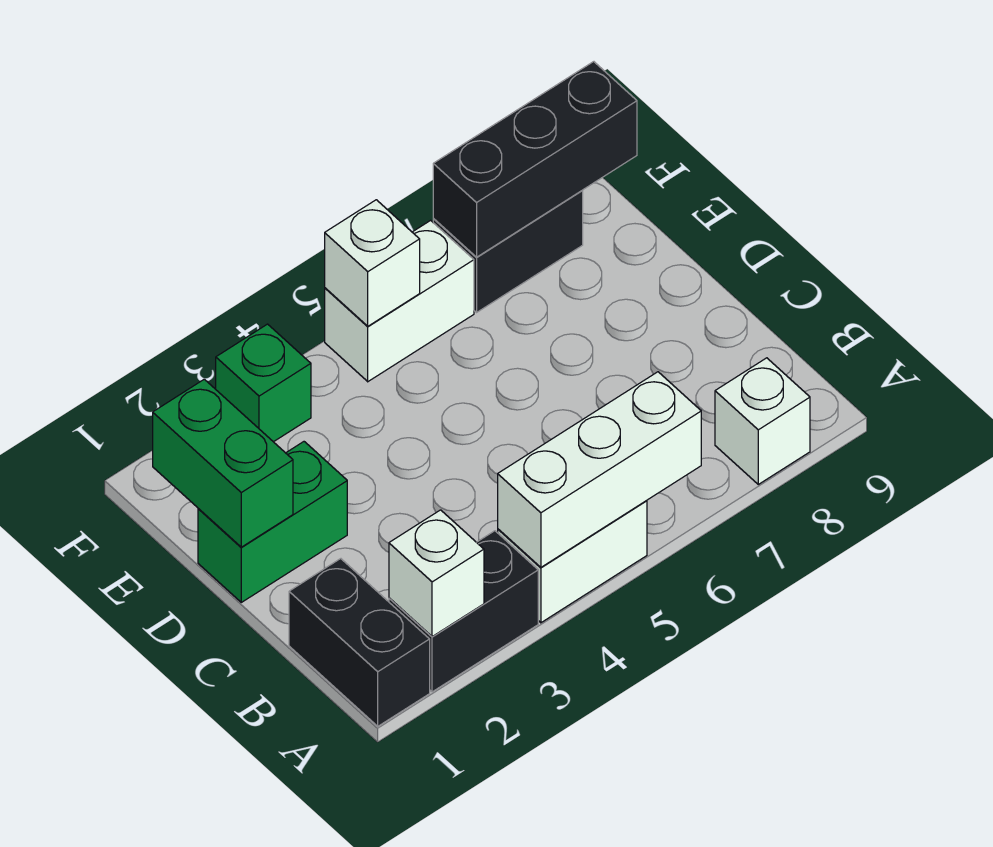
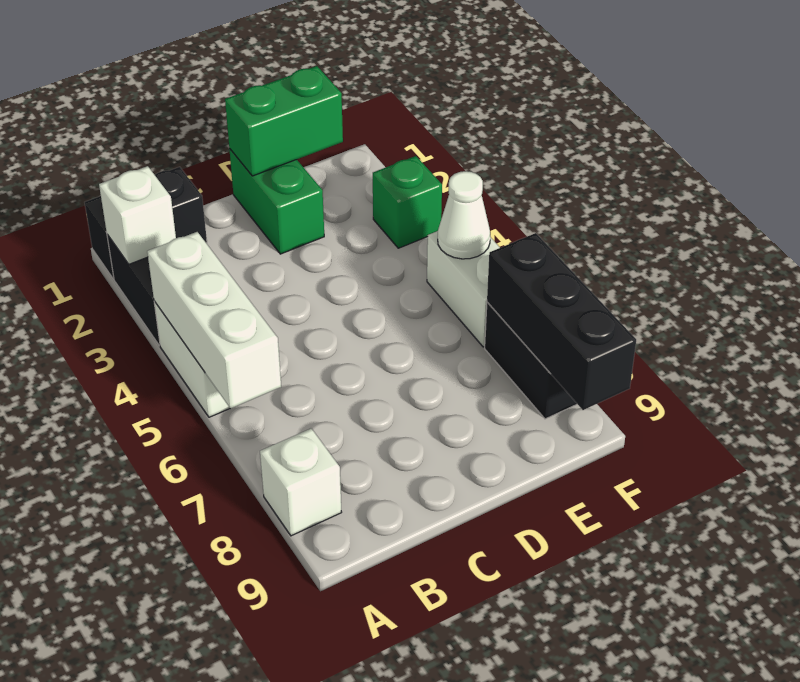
white brick F5 level 2 -> white cone F5 level 2

